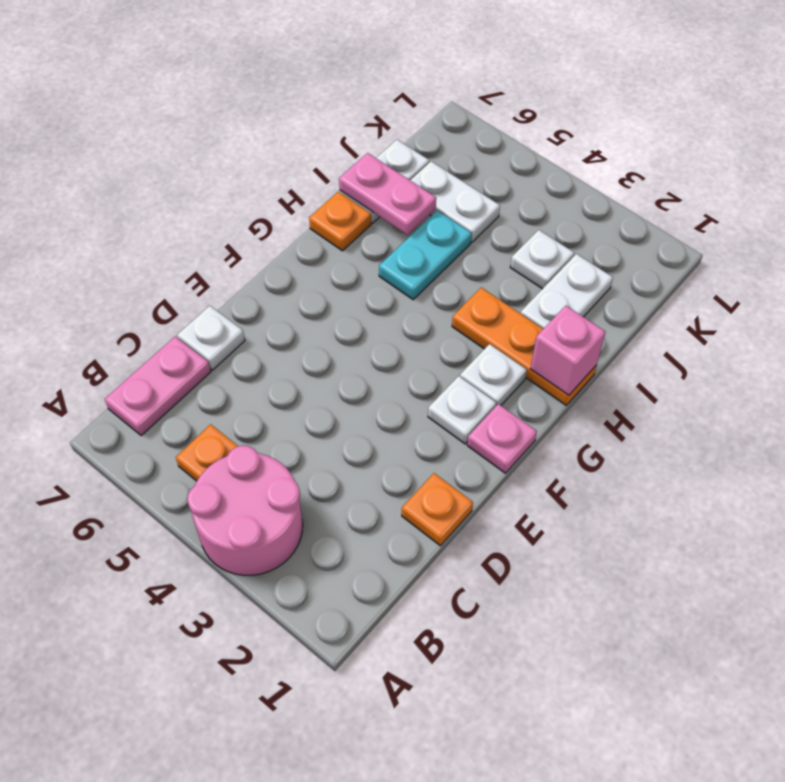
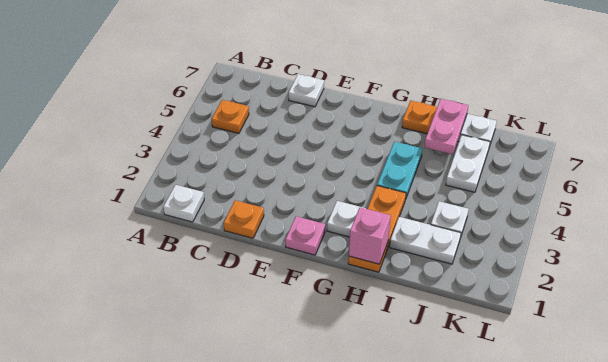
pink round brick A3:B4 level 1 -> none
pink plate B7:C7 level 1 -> none
white plate F2 level 1 -> white plate B1 level 1
cyan plate H5:I5 level 1 -> cyan plate H4:H5 level 1

